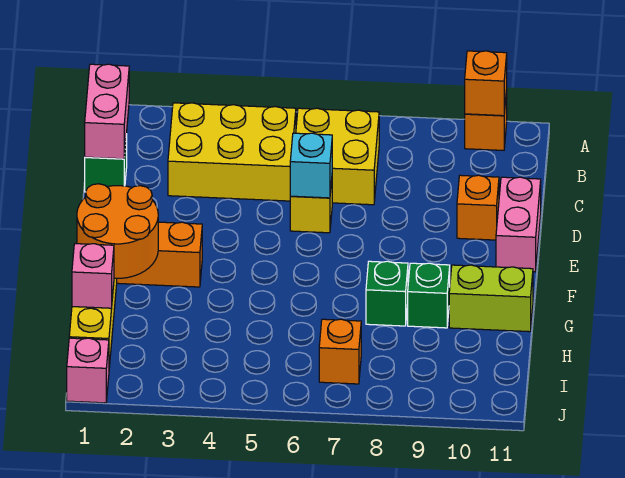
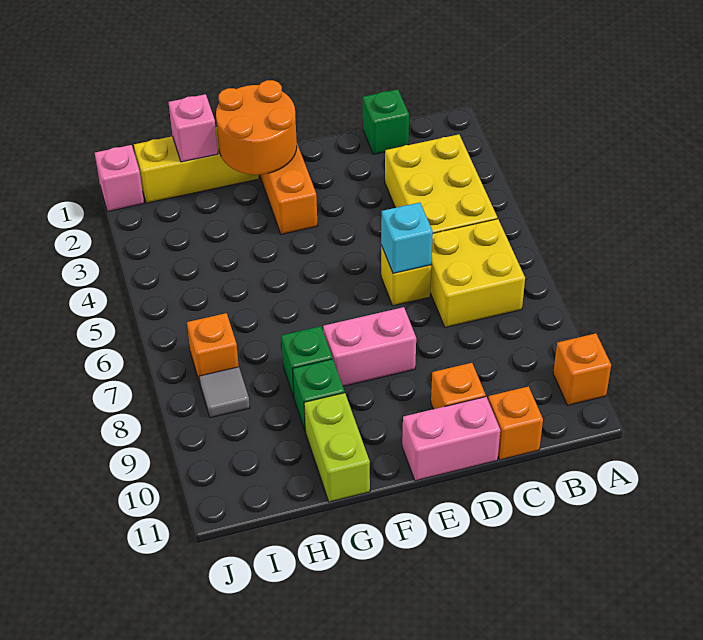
orange brick A10 level 2 -> orange brick C11 level 1
pink brick B1:C1 level 2 -> pink brick E8:F8 level 1
none -> grey tile I8 level 1

